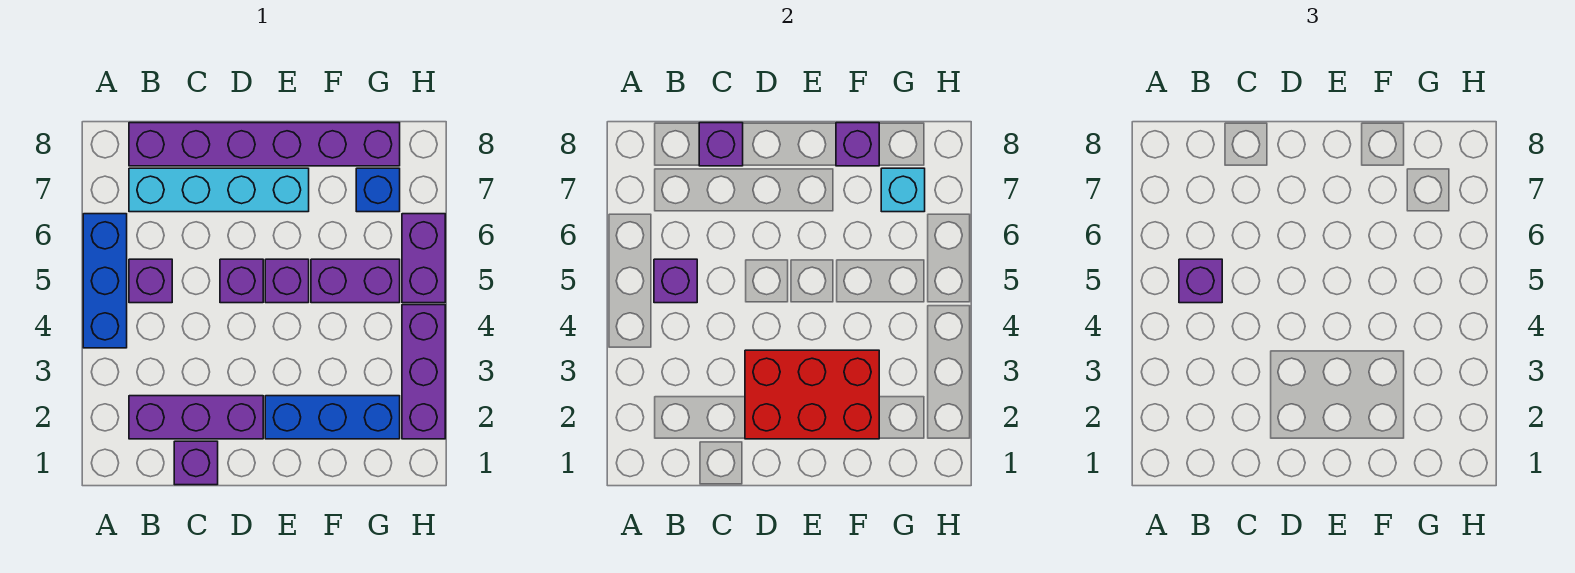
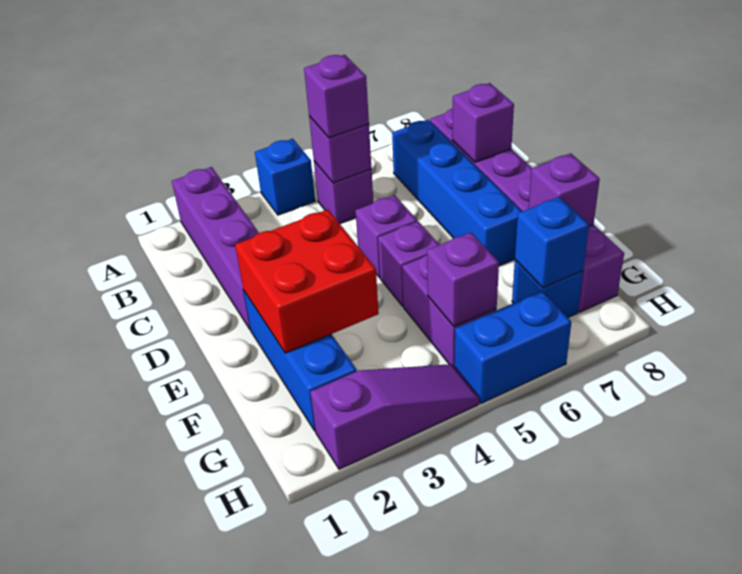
blue brick A4:A6 level 1 -> blue brick A4 level 1
purple brick B2:D2 level 1 -> purple brick A2:D2 level 1
cyan brick B7:E7 level 1 -> blue brick B7:E7 level 1
purple brick C1 level 1 -> purple brick G5 level 2
red brick D2:F3 level 2 -> red brick E2:F3 level 2
cyan brick G7 level 2 -> blue brick G7 level 2
purple brick H2:H4 level 1 -> purple slope H2:H4 level 1 top 2
purple brick H5:H6 level 1 -> blue brick H5:H6 level 1

